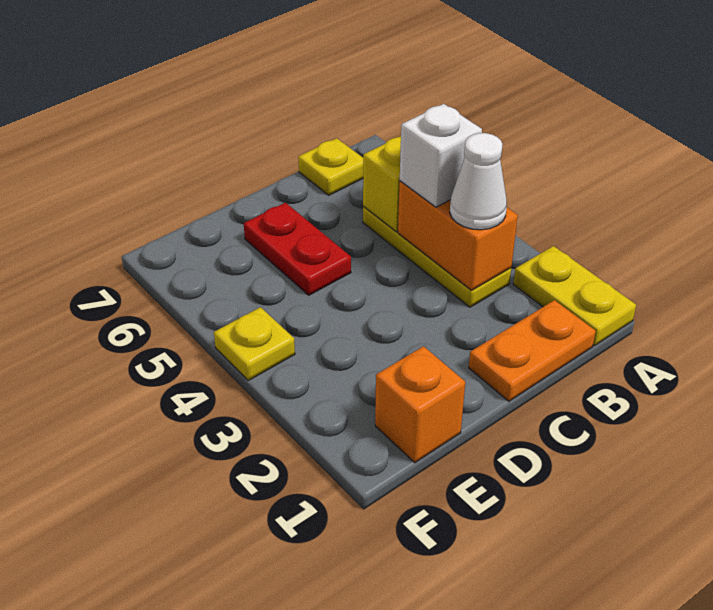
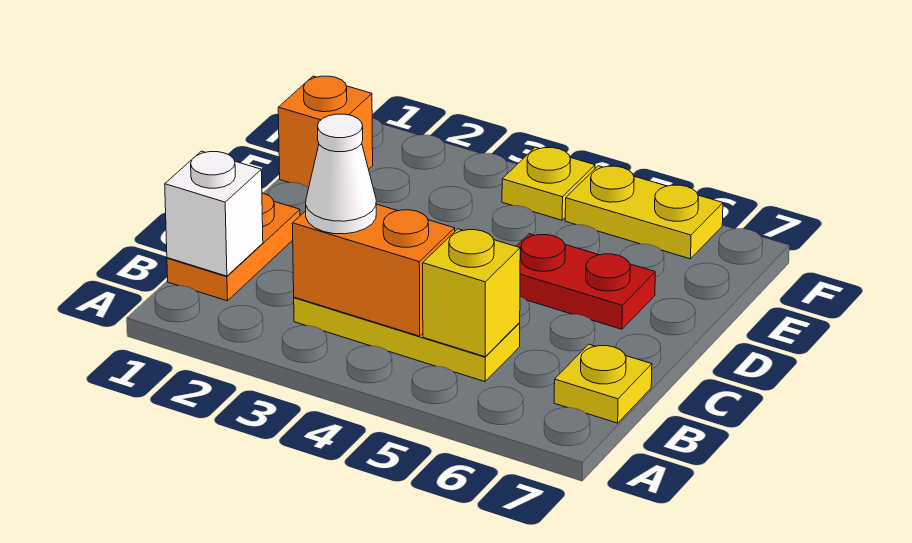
yellow plate A1:A2 level 1 -> yellow plate F5:F6 level 1
white brick B4 level 3 -> white brick B1 level 2

